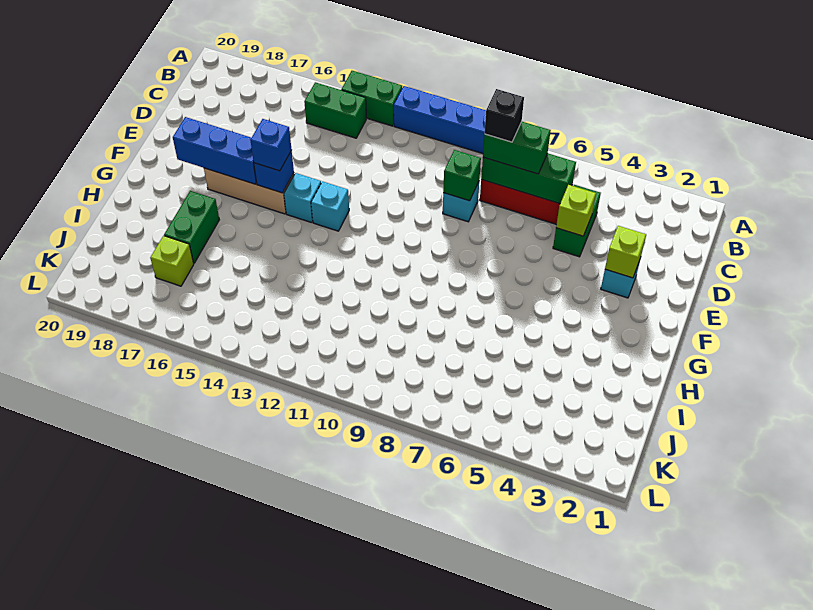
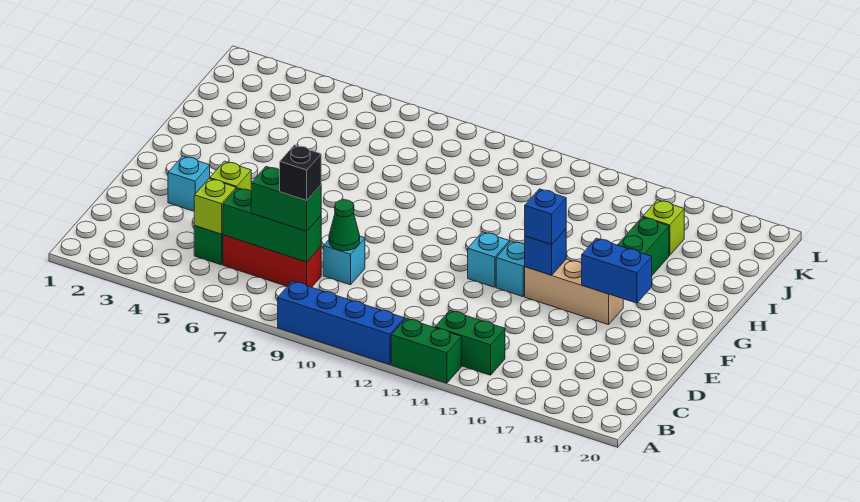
green brick D9 level 2 -> green cone D9 level 2
lime brick E3 level 2 -> lime brick C5 level 2
blue brick F16:F18 level 2 -> blue brick F17:F18 level 2

